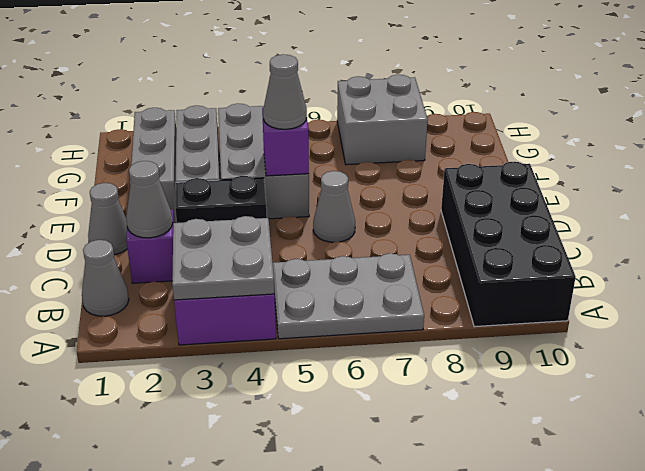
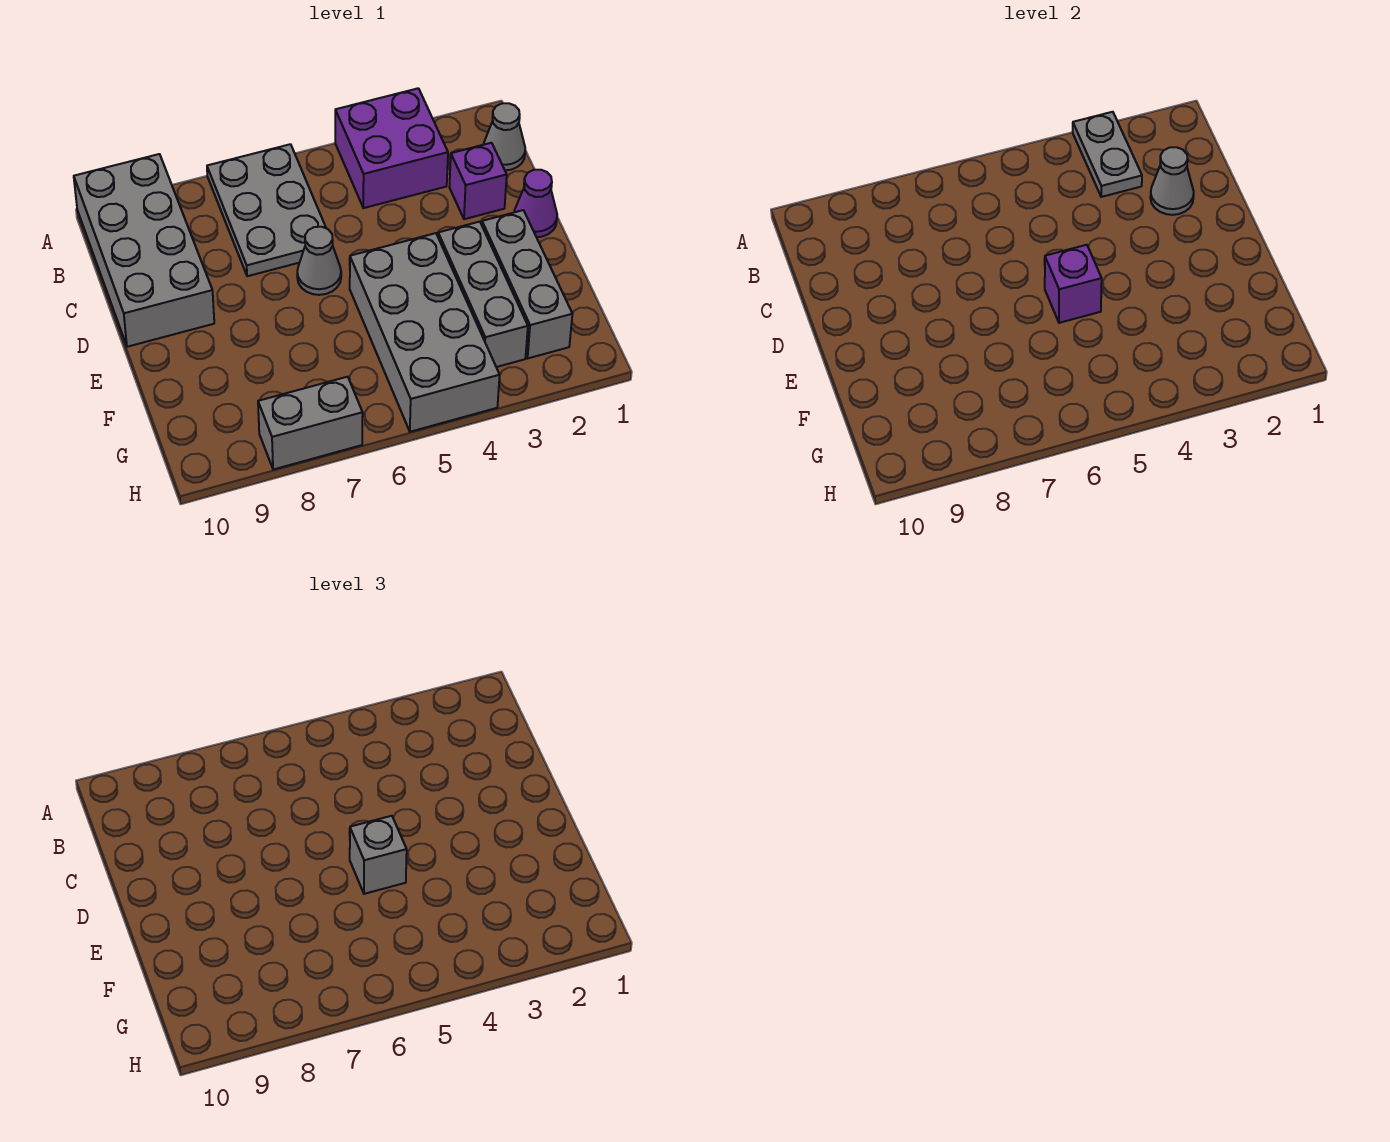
grey plate A3:B4 level 2 -> grey plate A3:B3 level 2
grey plate A5:B7 level 1 -> grey plate A6:C7 level 1
black brick A9:D10 level 1 -> grey brick A9:D10 level 1
grey cone D1 level 1 -> purple cone D1 level 1
black brick D3:D4 level 1 -> none
grey brick E4:G5 level 1 -> grey brick E4:H5 level 1
grey cone E5 level 3 -> grey brick E5 level 3
grey brick G7:H8 level 1 -> grey brick H7:H8 level 1

